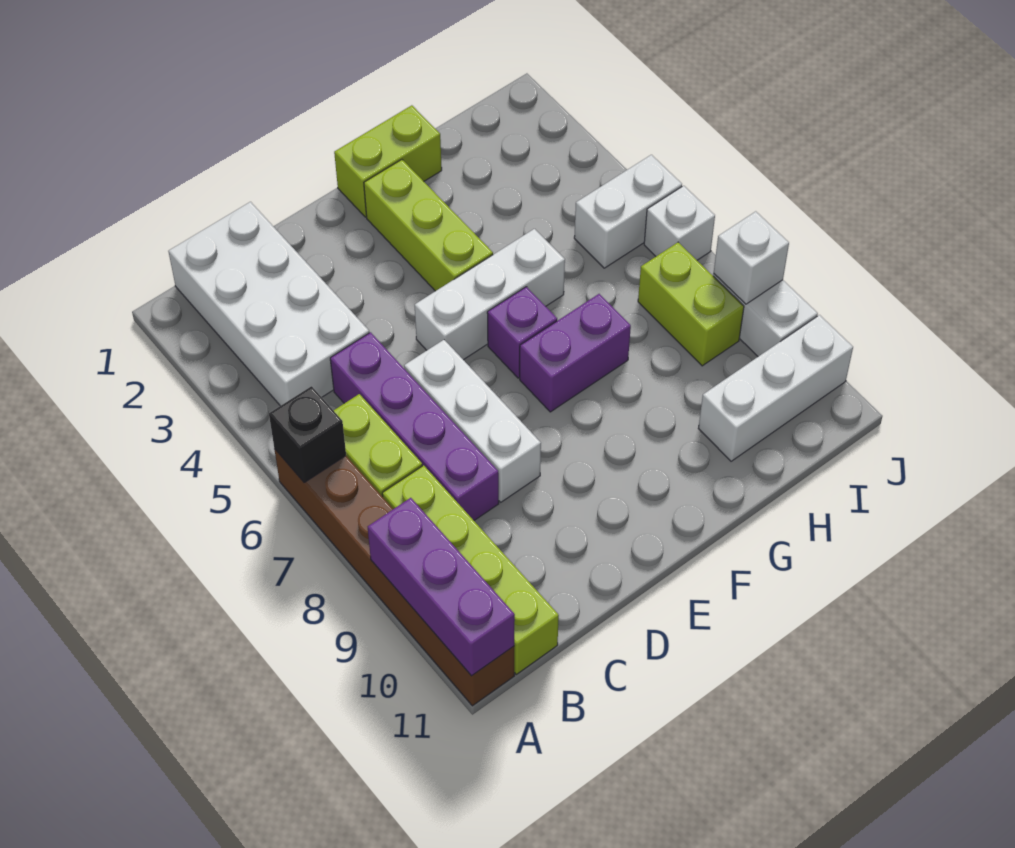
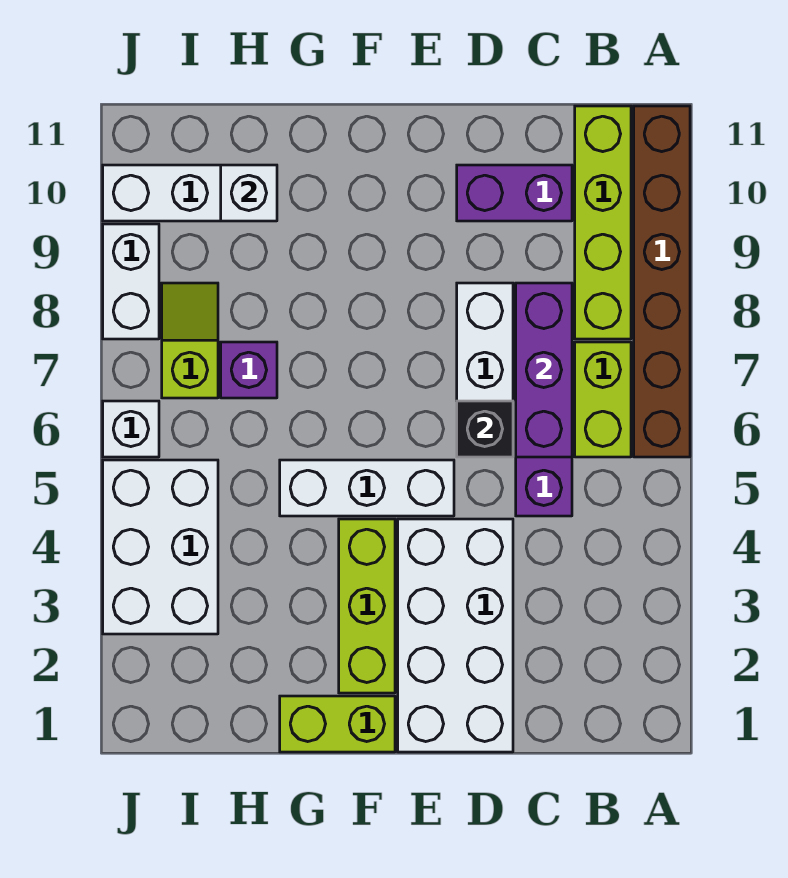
black brick A6 level 2 -> black brick D6 level 2
purple brick A9:A11 level 2 -> purple brick C6:C8 level 2
white brick B1:C4 level 1 -> white brick D1:E4 level 1
purple brick F6 level 1 -> purple brick H7 level 1
purple brick F7:G7 level 1 -> purple brick C10:D10 level 1
white brick I5:J5 level 1 -> white brick I3:J5 level 1
lime brick I7:I8 level 1 -> lime slope I7:I8 level 1 top 7
white brick J8 level 2 -> white brick H10 level 2

